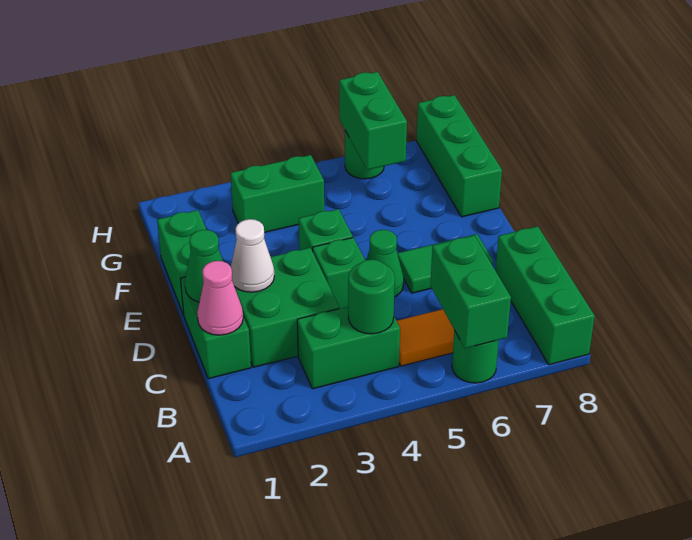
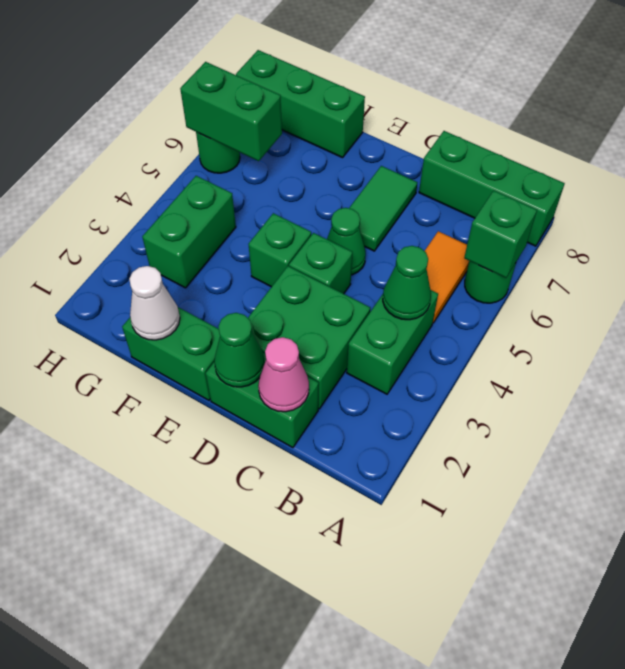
green brick A6:B6 level 2 -> green brick A6 level 2
green round brick B4 level 2 -> green cone B4 level 2
white cone D2 level 2 -> white cone F1 level 2

